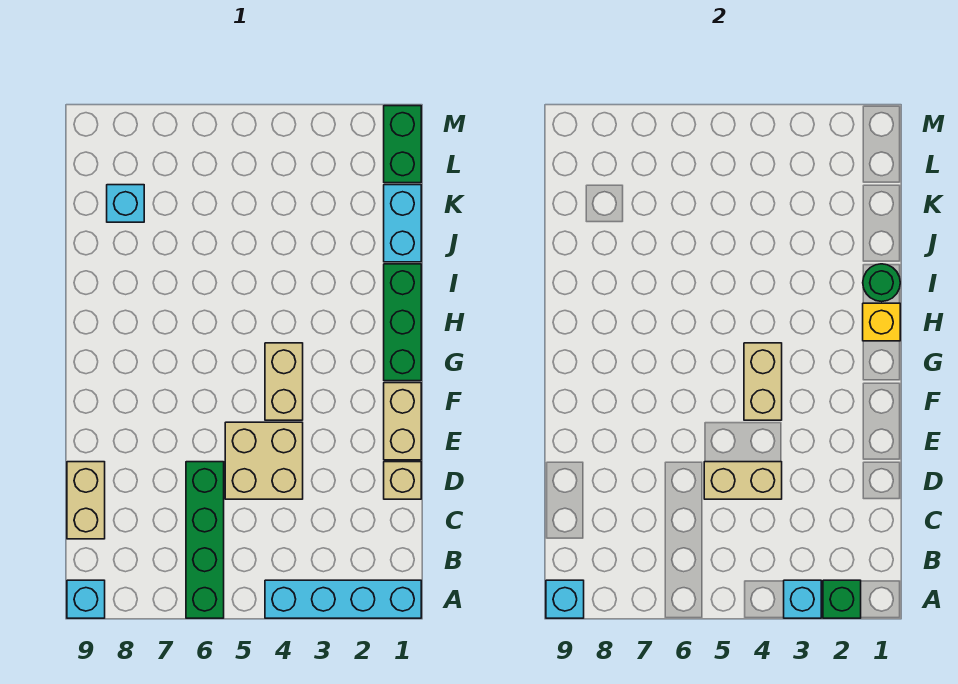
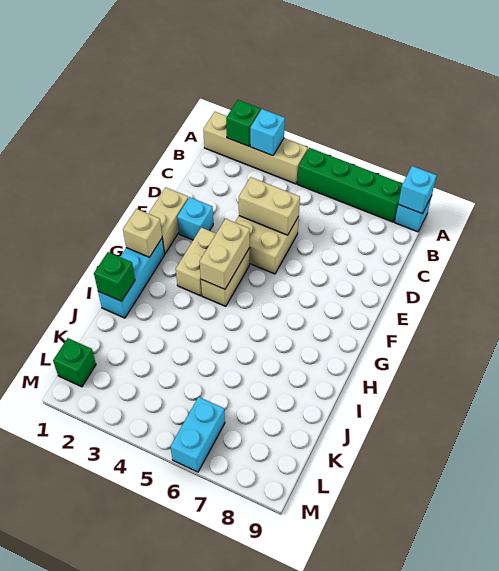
cyan brick A1:A4 level 1 -> tan brick A1:A4 level 1
green brick A6:D6 level 1 -> green brick A5:A8 level 1
tan brick C9:D9 level 1 -> tan brick F3:G3 level 1
tan brick D1 level 1 -> tan brick G1 level 2
green brick G1:I1 level 1 -> cyan brick G1:I1 level 1
yellow brick H1 level 2 -> none
green round brick I1 level 2 -> green brick I1 level 2
cyan brick J1:K1 level 1 -> cyan brick L6:M6 level 1
cyan brick K8 level 1 -> cyan brick E2 level 1
green brick L1:M1 level 1 -> green brick L1 level 1

